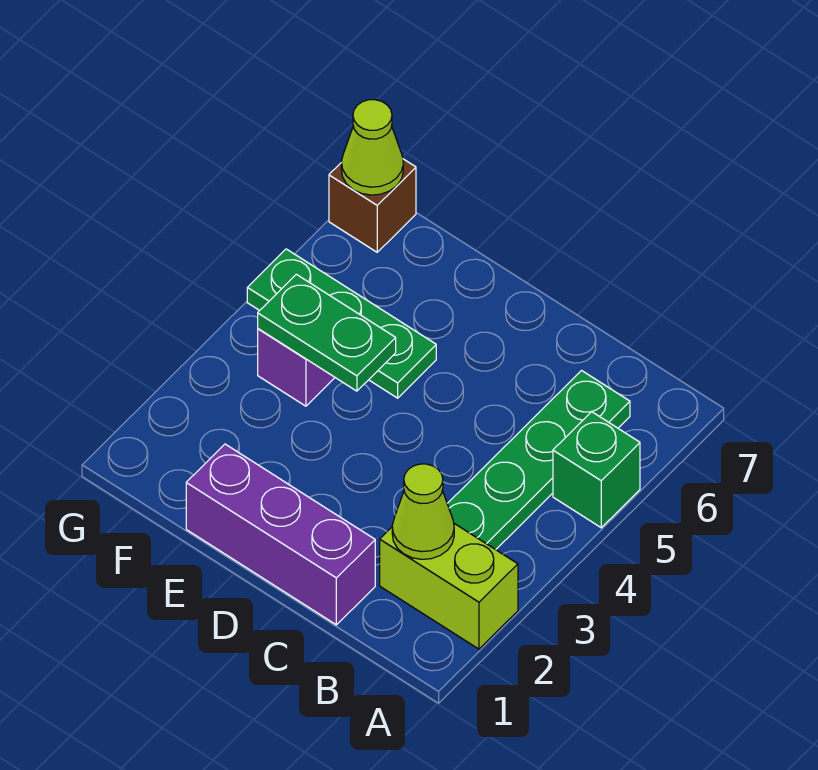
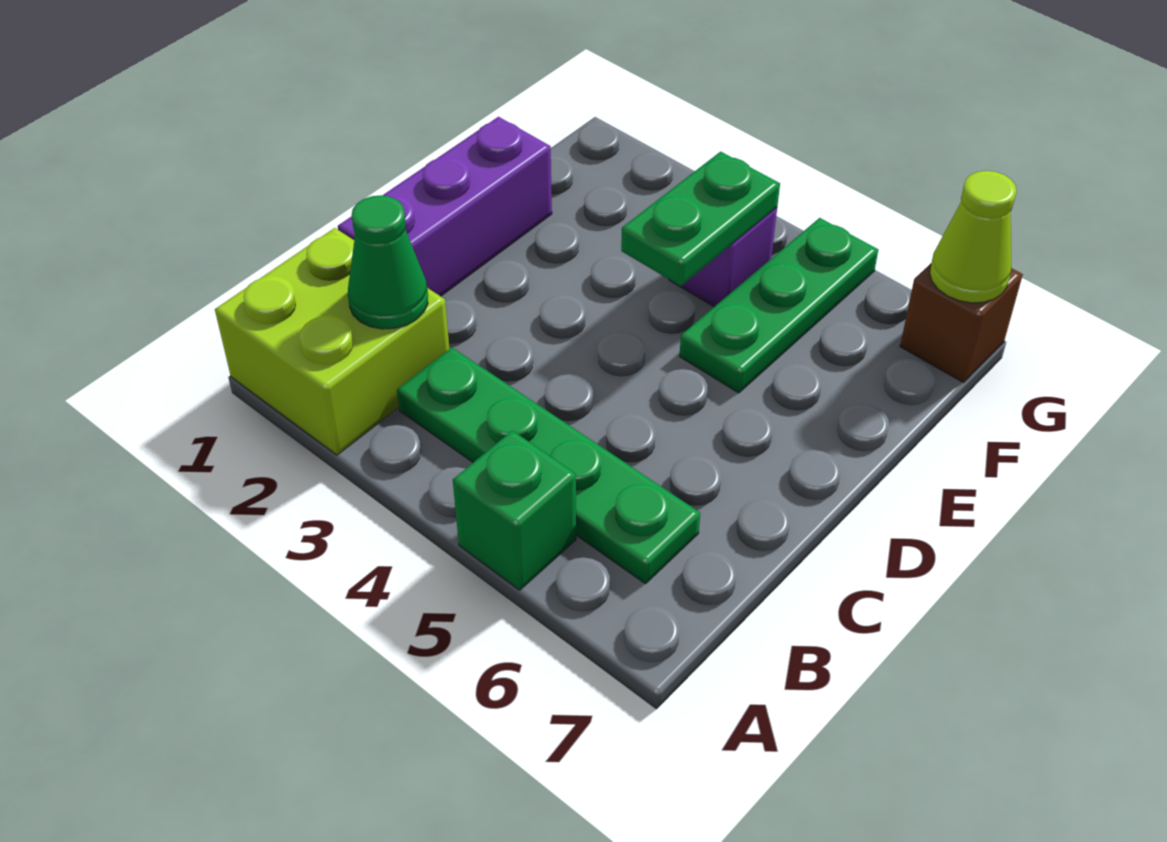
lime brick A2:B2 level 1 -> lime brick A1:B2 level 1
lime cone B2 level 2 -> green cone B2 level 2

